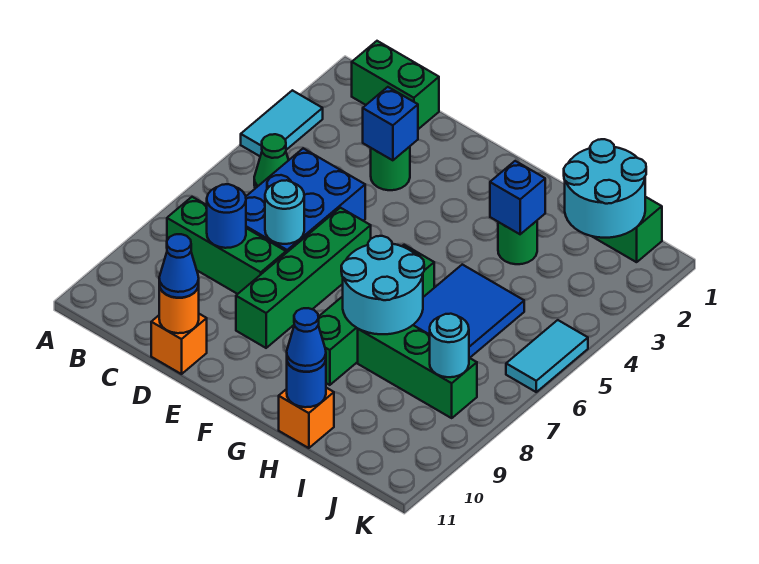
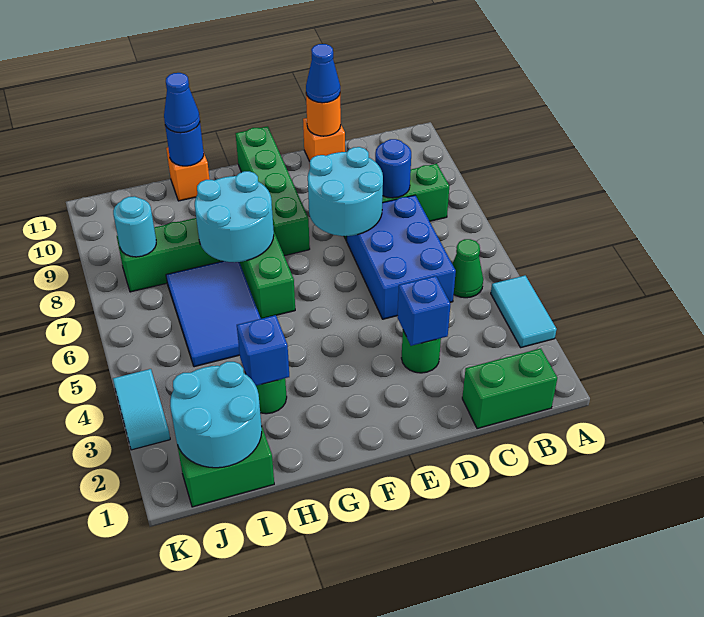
cyan round brick D7 level 2 -> cyan round brick D7:E8 level 2
green brick E6:E9 level 1 -> green brick F8:F11 level 1
cyan tile K5:K6 level 1 -> cyan tile K3:K4 level 1

